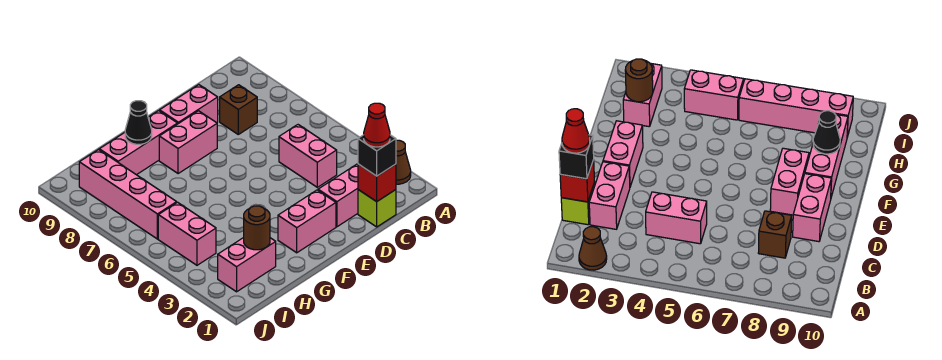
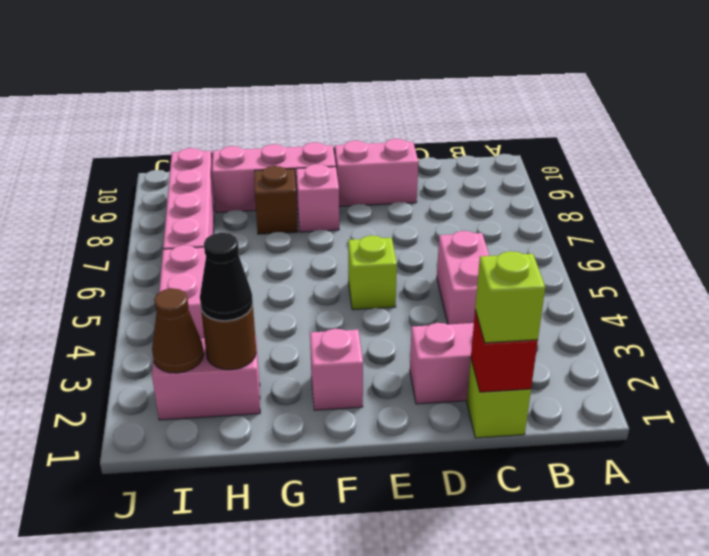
brown cone A2 level 1 -> brown cone I2 level 2
black brick C1 level 3 -> lime brick C1 level 3
red cone C1 level 4 -> none
brown brick C8 level 1 -> brown brick G8 level 1
pink brick E2:F2 level 1 -> pink brick F2 level 1
none -> lime brick E5 level 1
pink brick E8:F8 level 1 -> pink brick F8 level 1
black cone G9 level 2 -> black cone H2 level 3

